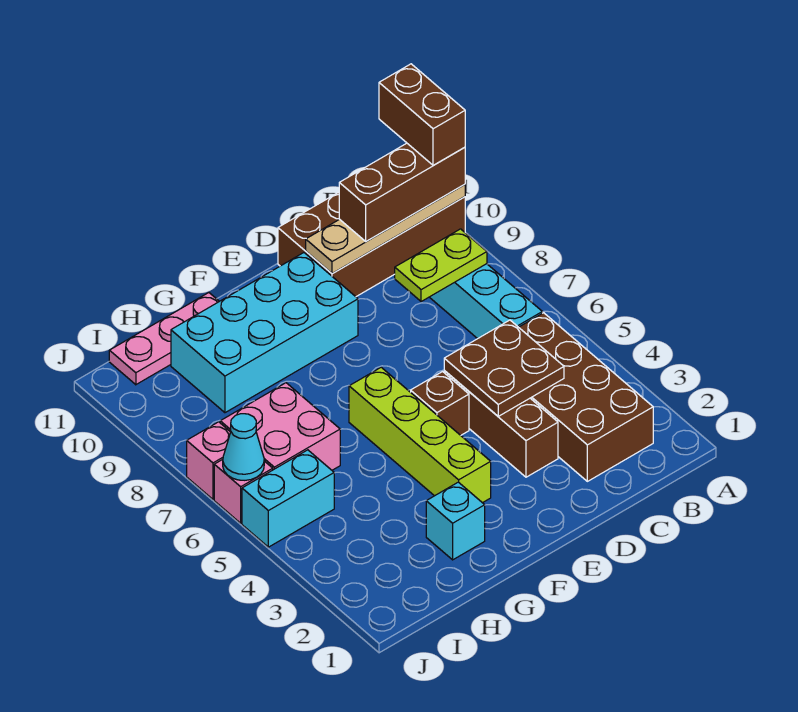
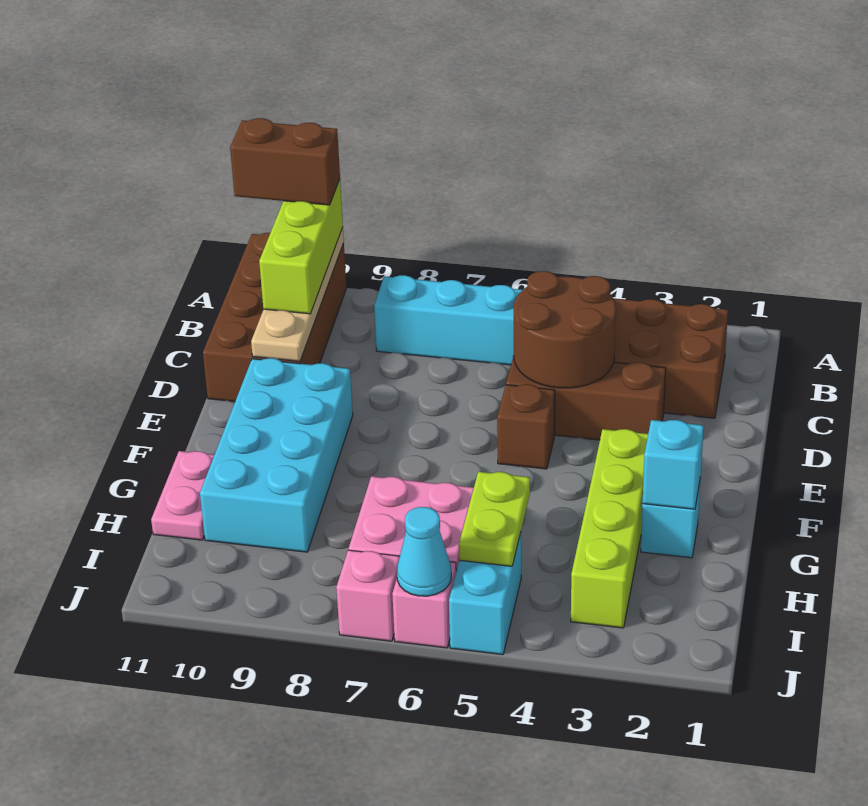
brown brick A10:C10 level 3 -> lime brick A10:C10 level 3
lime plate B8:C8 level 2 -> lime plate H5:I5 level 2
brown plate C4:D5 level 2 -> brown round brick C4:D5 level 2
lime brick F3:F6 level 1 -> lime brick F3:I3 level 1
none -> cyan brick G2 level 2
pink plate G11:I11 level 1 -> pink plate G11:H11 level 1

